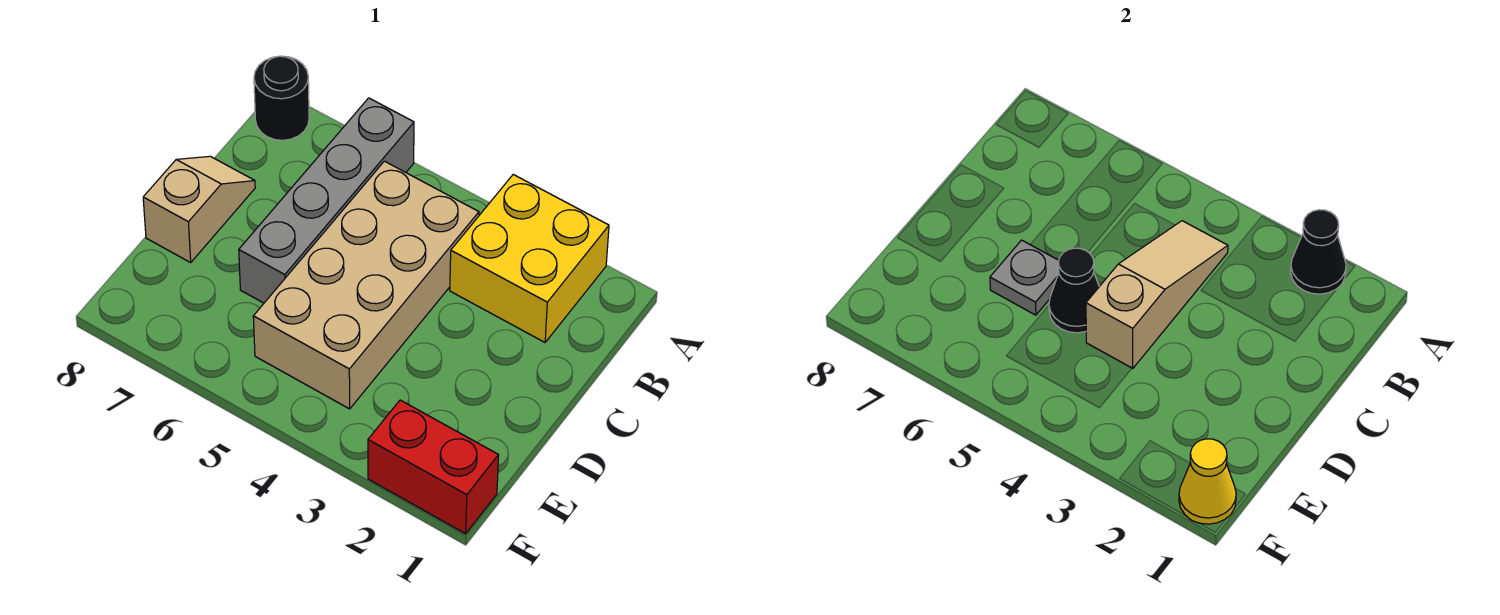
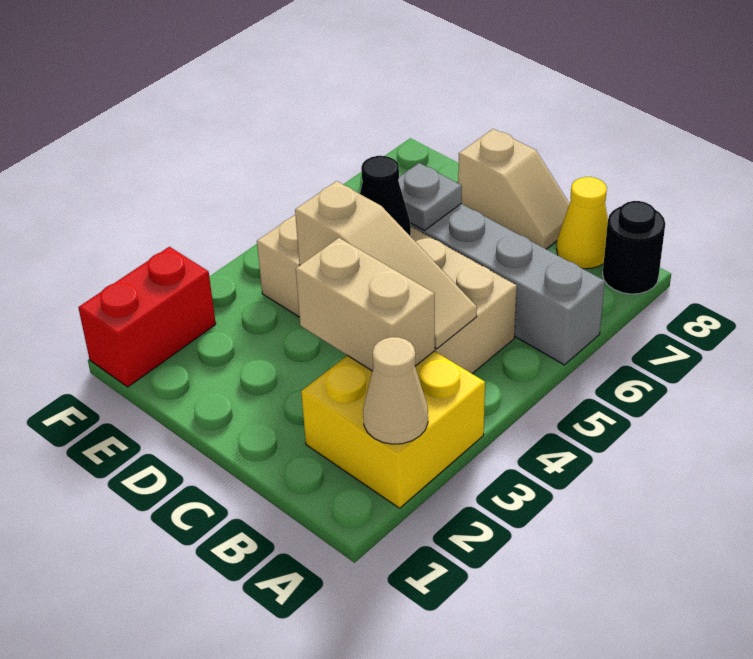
black cone A2 level 2 -> tan cone A2 level 2
none -> tan brick B3:C3 level 2
yellow cone F1 level 2 -> yellow cone B8 level 1

